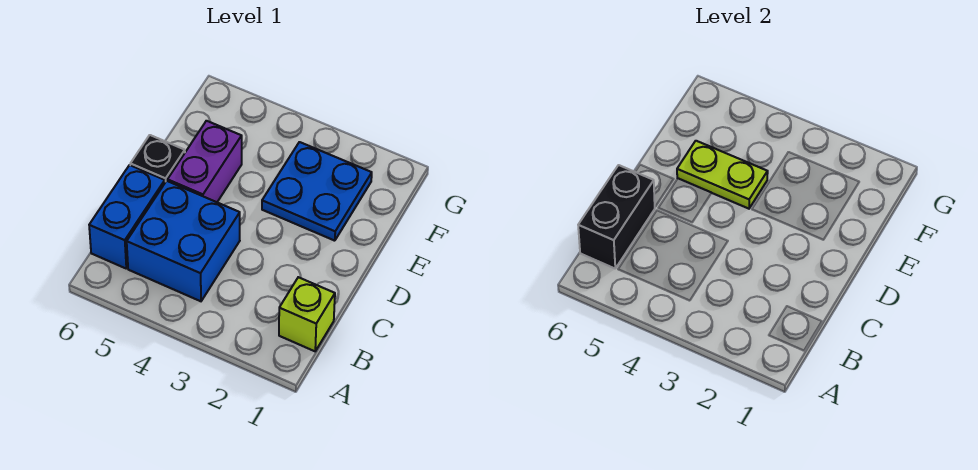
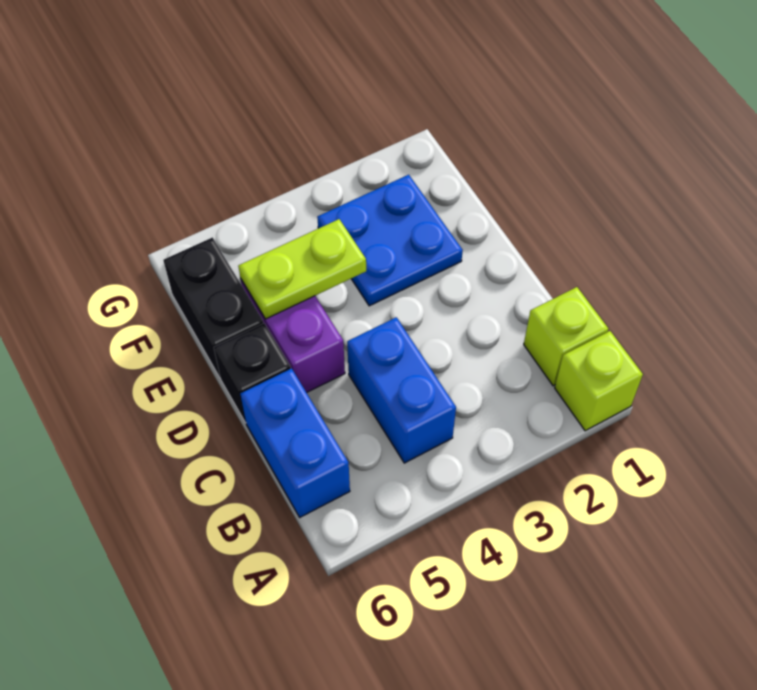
none -> lime brick A1 level 1
blue brick B4:C5 level 1 -> blue brick B4:C4 level 1
black brick B6:C6 level 2 -> black brick E6:F6 level 1

